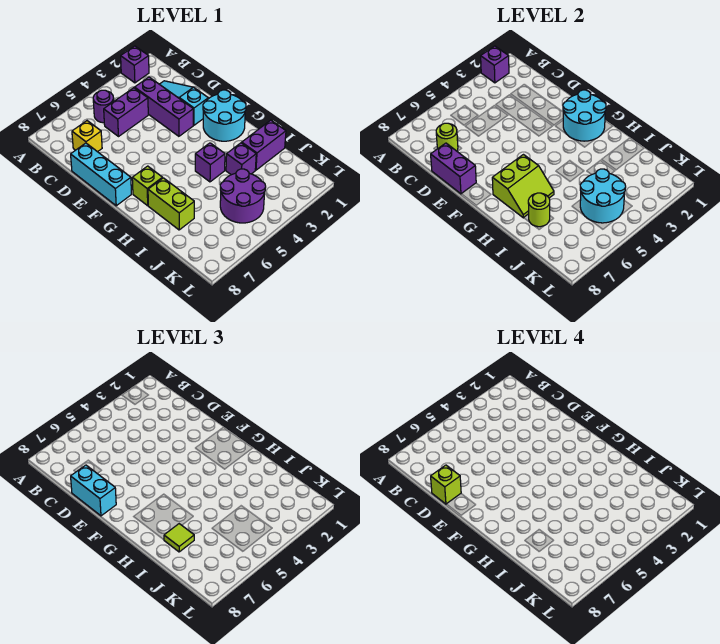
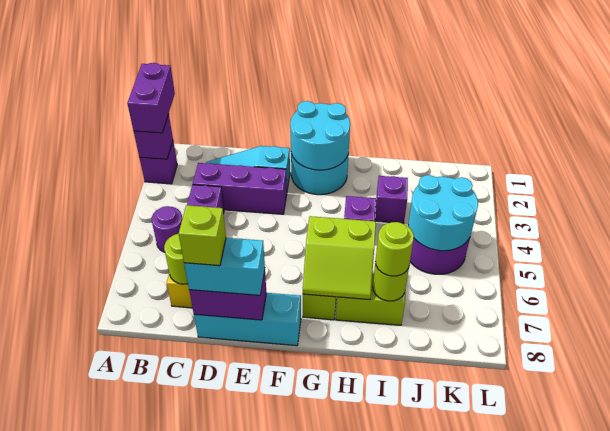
lime slope G6:H7 level 2 top G -> lime slope G6:H7 level 2 top 6
purple brick I1:I2 level 1 -> purple brick A1:A2 level 3
lime tile I7 level 3 -> lime round brick I7 level 3

